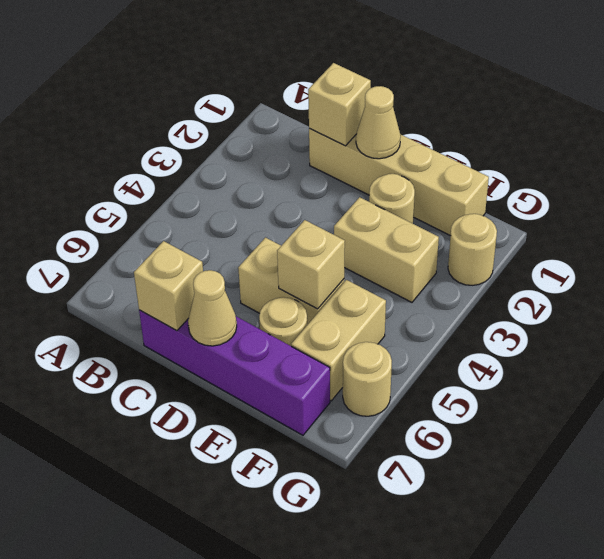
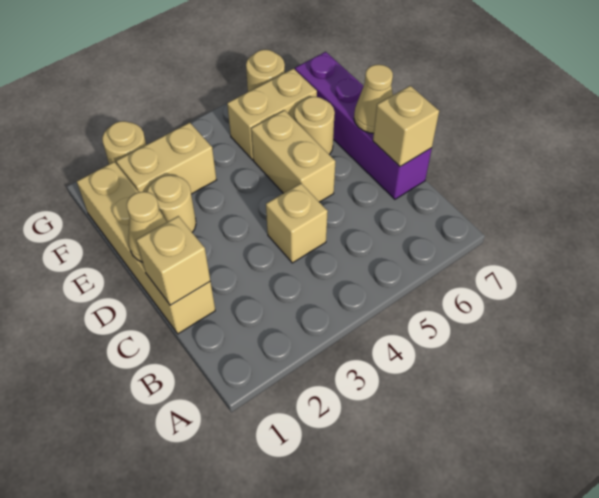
tan brick E3:F3 level 1 -> tan brick F2:F3 level 1
tan brick E5 level 2 -> tan brick C4 level 1

